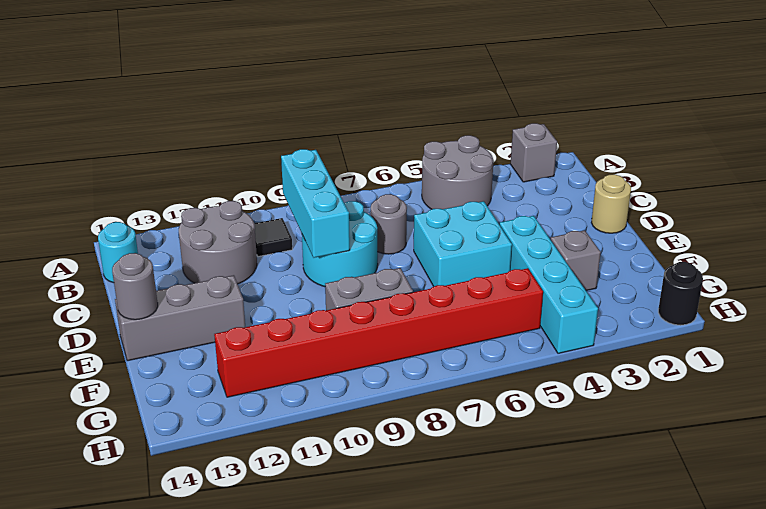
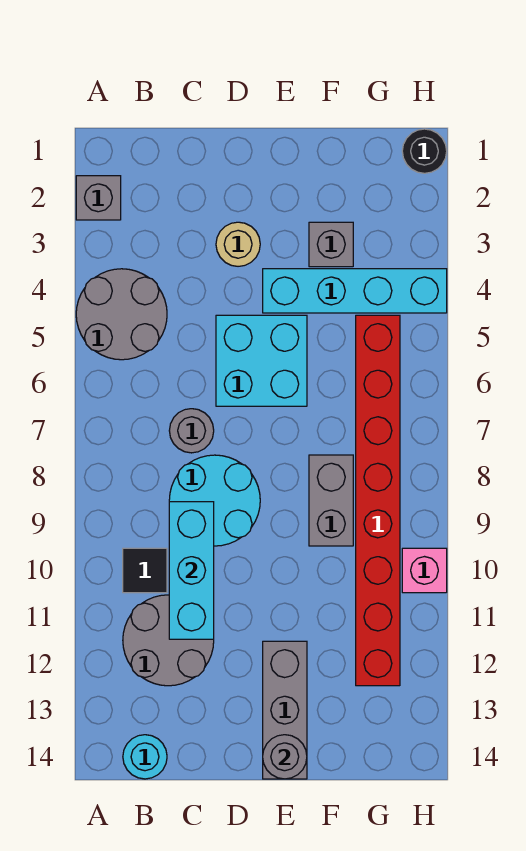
cyan brick B9:D9 level 2 -> cyan brick C9:C11 level 2
tan round brick D1 level 1 -> tan round brick D3 level 1
none -> pink brick H10 level 1

